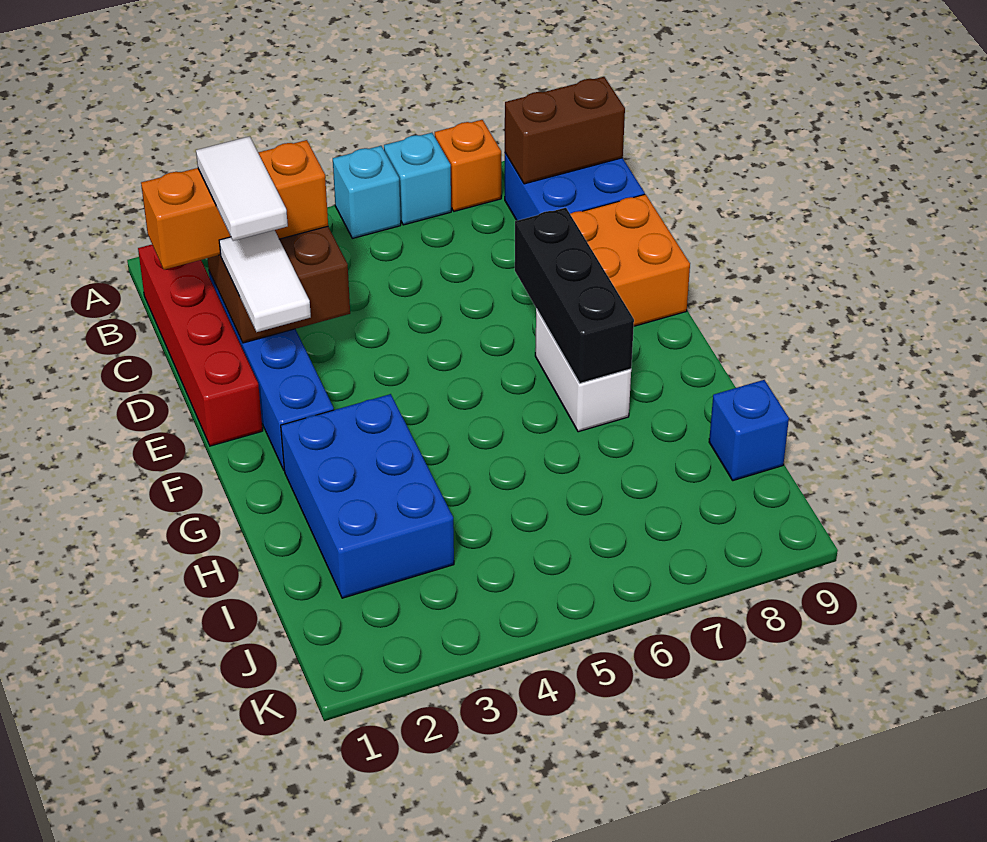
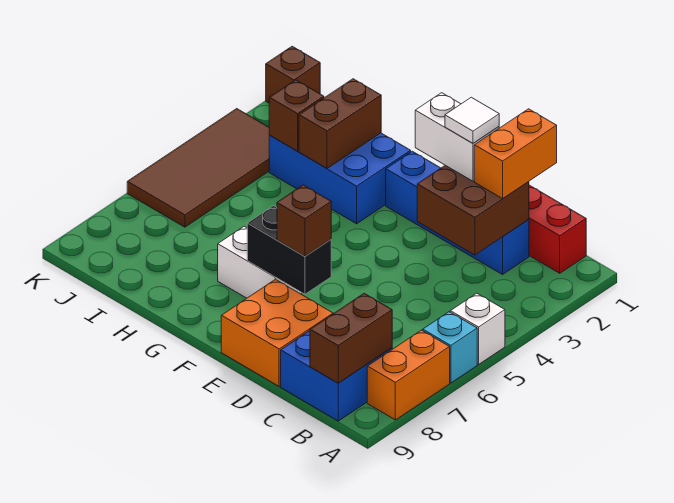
cyan brick A5 level 1 -> white brick A5 level 1
orange brick A7 level 1 -> orange brick A7:A8 level 1
orange brick C1:C3 level 3 -> orange brick C1:C2 level 3
white tile C2:D2 level 4 -> white tile D2 level 4
white tile D2:E2 level 3 -> white brick D2:E2 level 3
black brick E7:G7 level 2 -> black brick E7:F7 level 2
none -> brown brick E7 level 3
none -> brown brick H2:H3 level 2
none -> brown brick I3 level 2
blue brick I9 level 1 -> none
none -> brown tile J3:K6 level 1
none -> brown brick K1 level 1

